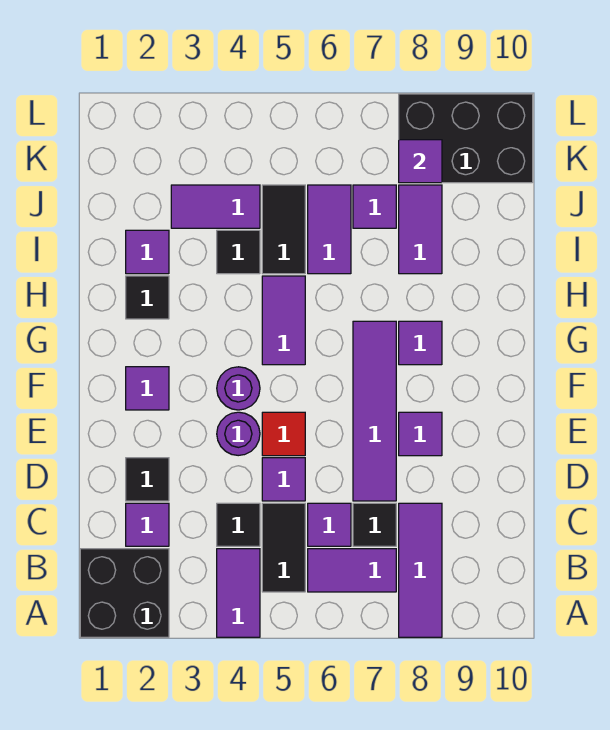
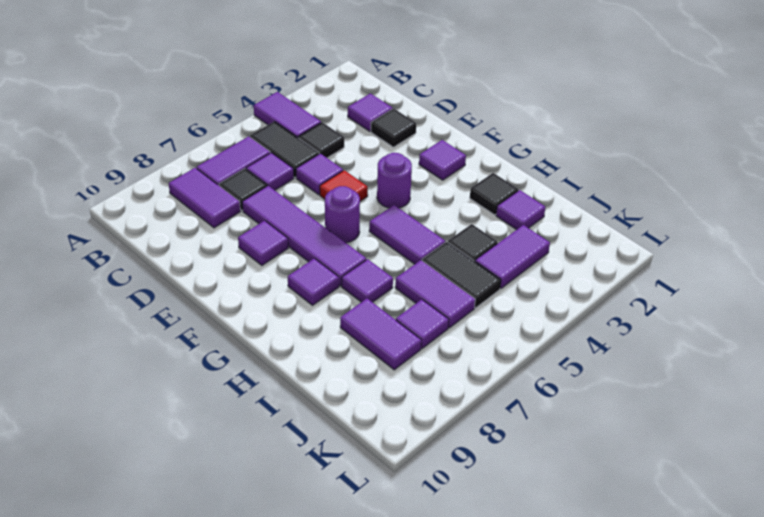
black brick A1:B2 level 1 -> none
purple tile A8:C8 level 1 -> purple tile B8:C8 level 1
purple round brick E4 level 1 -> purple round brick F6 level 1
black brick K8:L10 level 1 -> none
purple tile K8 level 2 -> purple tile H7 level 1

